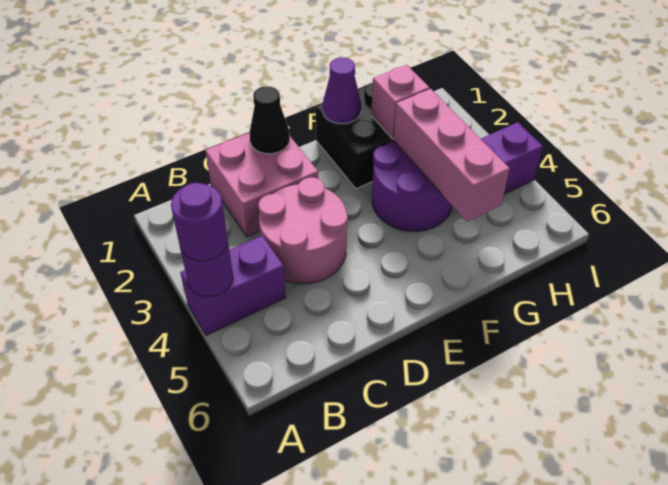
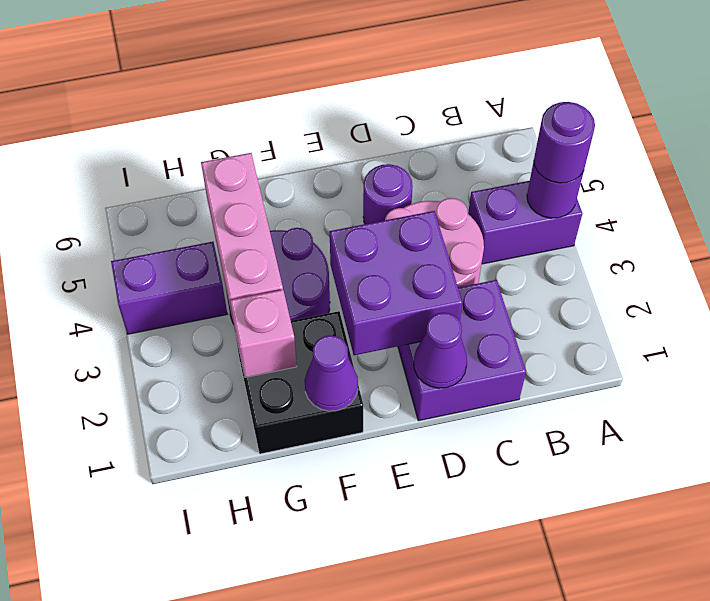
pink brick C1:D2 level 1 -> purple brick C1:D2 level 1
black cone D1 level 2 -> purple cone D1 level 2
none -> purple brick D2:E3 level 2
none -> purple round brick D5 level 1

